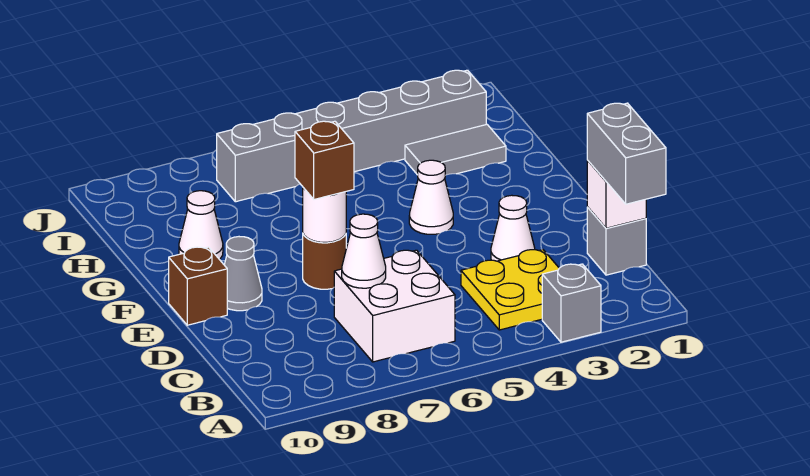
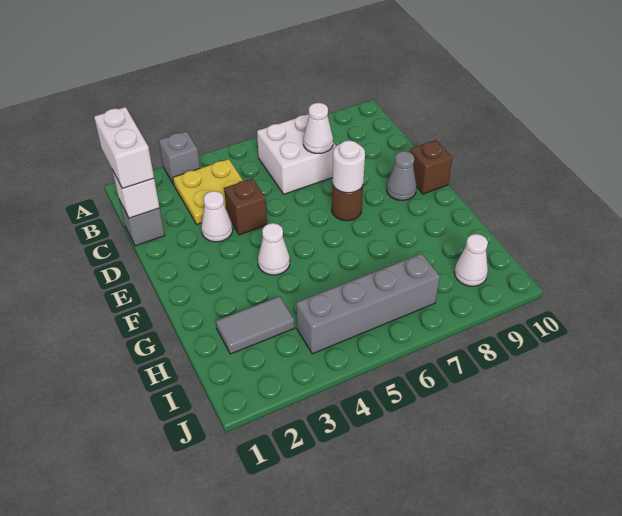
grey brick B1:C1 level 3 -> white brick B1:C1 level 3
brown brick E7 level 3 -> brown brick D4 level 1
white cone G9 level 1 -> white cone I9 level 1
grey brick I2:I7 level 1 -> grey brick I4:I7 level 1

